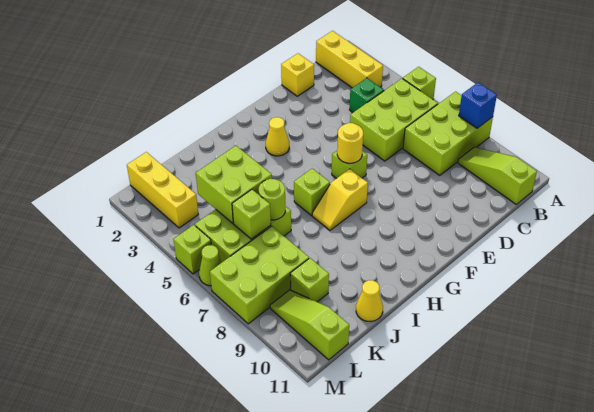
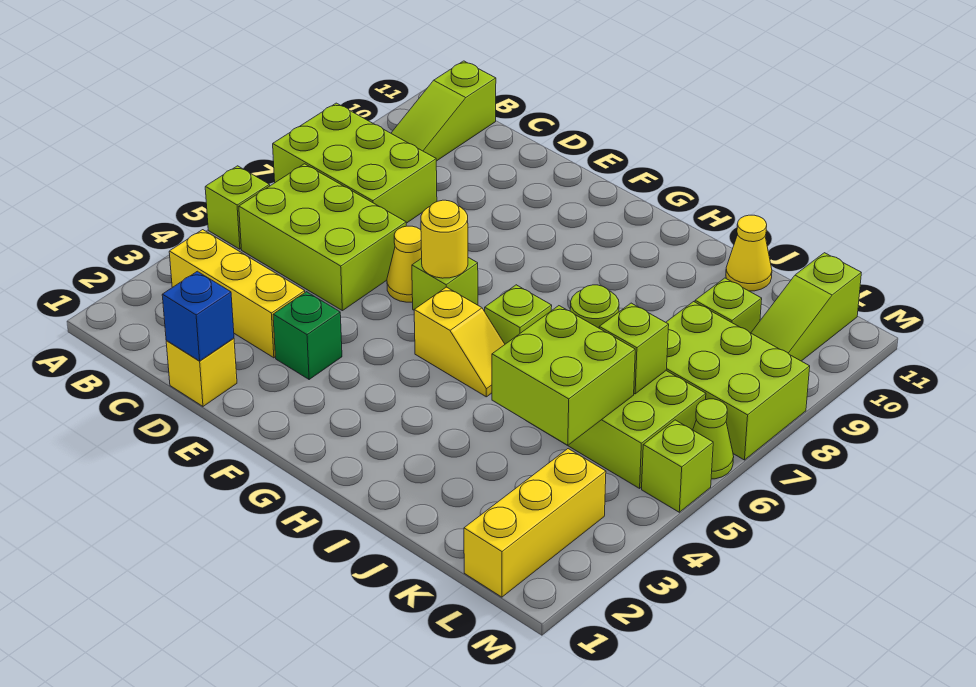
blue brick A8 level 2 -> blue brick D1 level 2
yellow brick B1:B3 level 1 -> yellow brick B3:D3 level 1
green brick C4 level 1 -> green brick E3 level 1
yellow cone G3 level 1 -> yellow cone E6 level 1
yellow slope G7:H7 level 1 top G -> yellow slope G5:H5 level 1 top G

